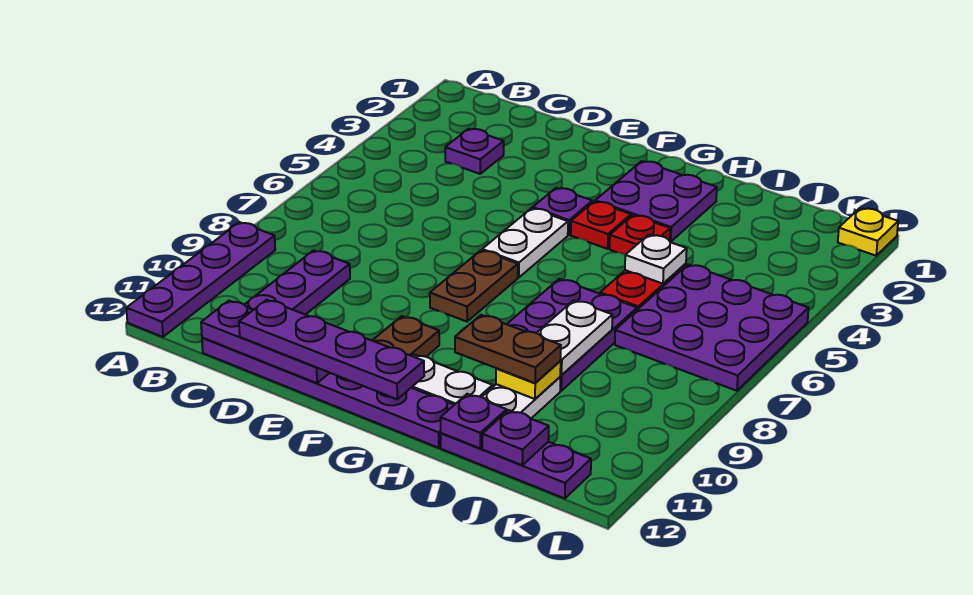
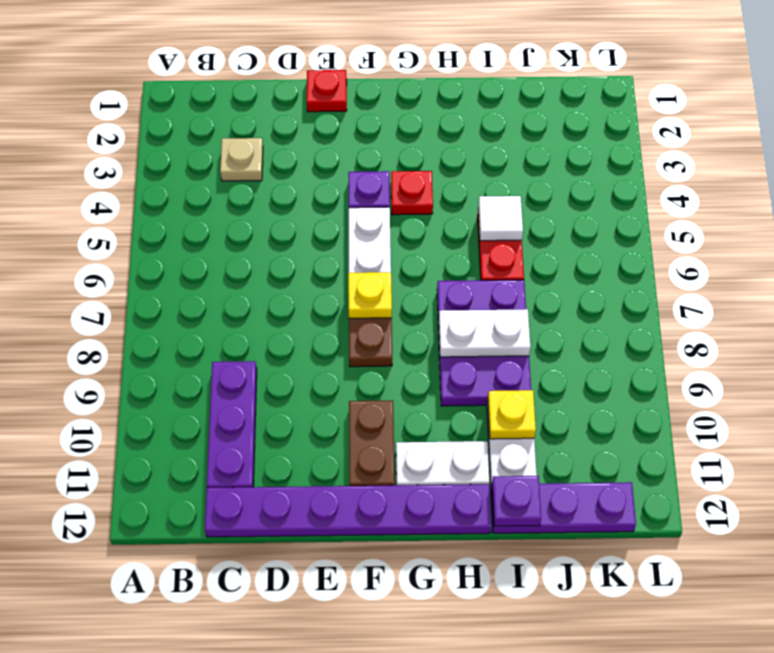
purple plate A9:A12 level 1 -> none
purple plate C3 level 1 -> tan plate C3 level 1
purple plate C12:E12 level 2 -> none
purple plate D12:G12 level 3 -> none
purple plate G2:H3 level 1 -> none
red plate H4 level 1 -> red plate E1 level 1
brown plate H10:I10 level 3 -> none
white plate I5 level 2 -> white tile I5 level 2
white plate I8:I9 level 2 -> white plate H8:I8 level 2
purple plate J5:L7 level 1 -> none
purple plate J12 level 2 -> none
yellow plate L1 level 1 -> yellow plate F7 level 2

